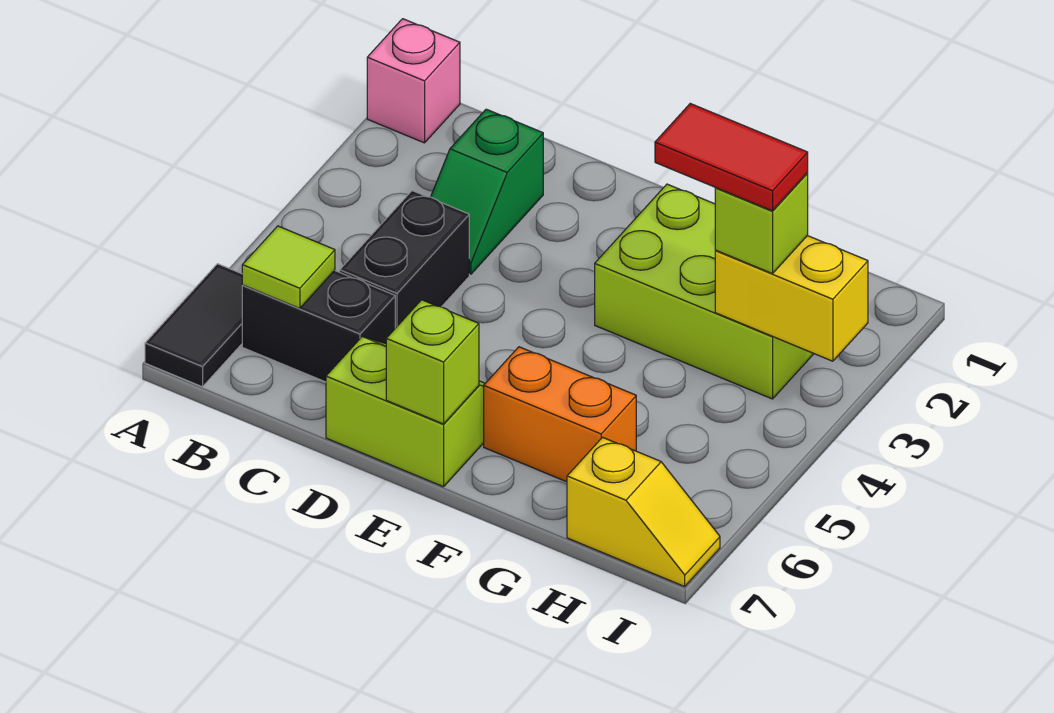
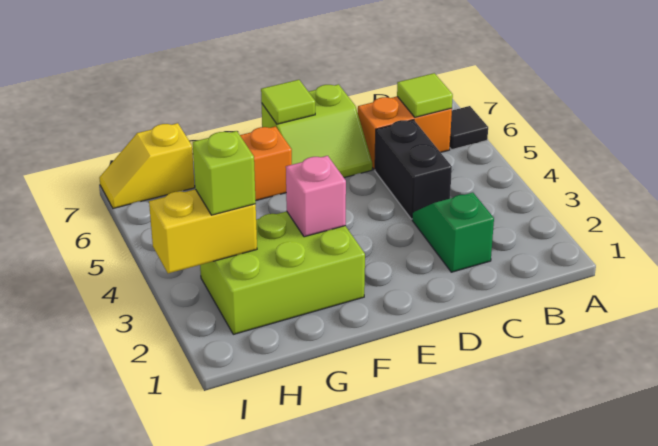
pink brick A1 level 1 -> pink brick F3 level 2
black tile A6:A7 level 1 -> black tile A6 level 1
black brick B6:C6 level 1 -> orange brick B6:C6 level 1
lime brick E7 level 2 -> lime tile E7 level 2
red tile G3:H3 level 4 -> none

